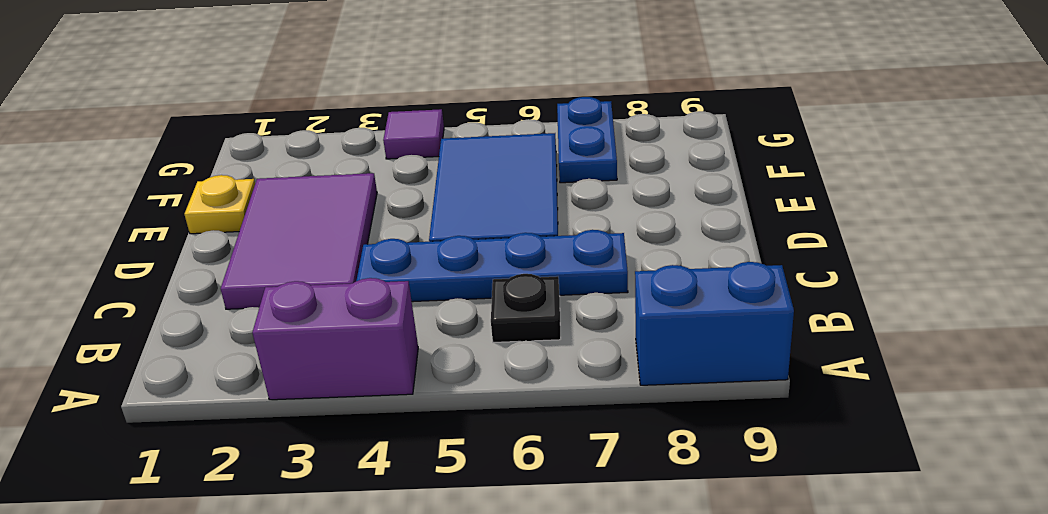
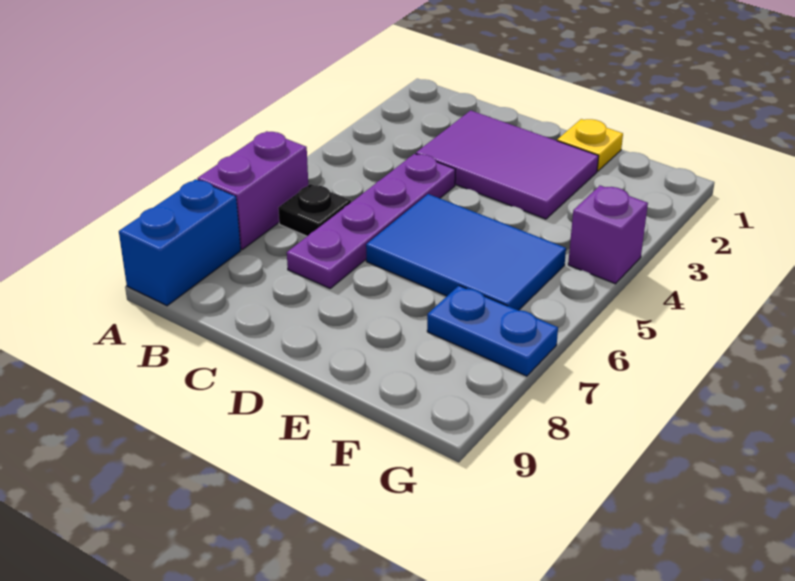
purple brick A3:A4 level 1 -> purple brick A6:A7 level 1
blue plate C4:C7 level 1 -> purple plate C4:C7 level 1
purple tile G4 level 1 -> purple brick G4 level 1

